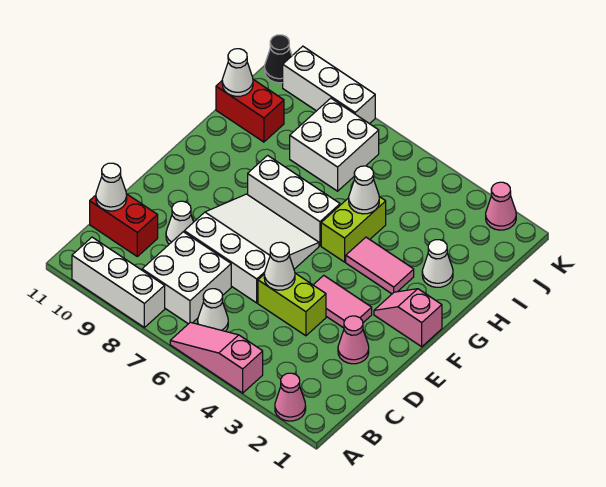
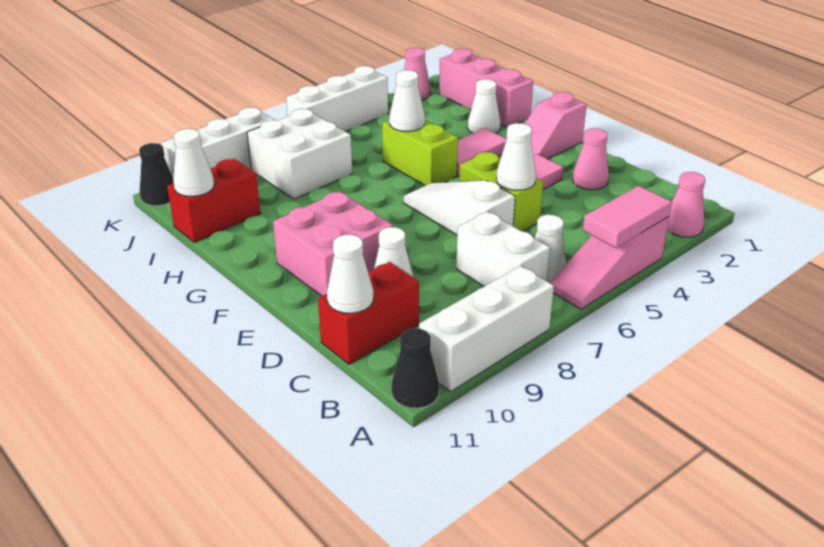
none -> pink tile A4:A5 level 2
none -> black cone A11 level 1
white brick B7:C8 level 1 -> white brick B7:C7 level 1
lime brick D4:D5 level 1 -> lime brick D5:E5 level 1
white slope D6:F8 level 1 top D -> white slope D6:F6 level 1 top D
none -> pink brick E9:F10 level 1
white brick G6:G8 level 1 -> white brick K4:K6 level 1
none -> pink brick H1:J1 level 1

